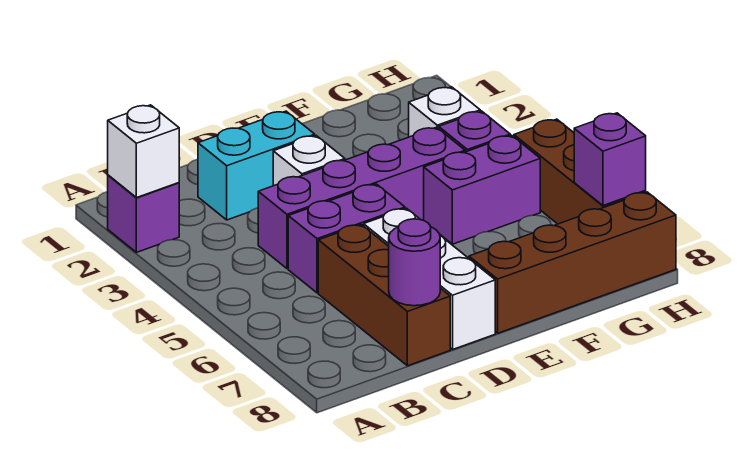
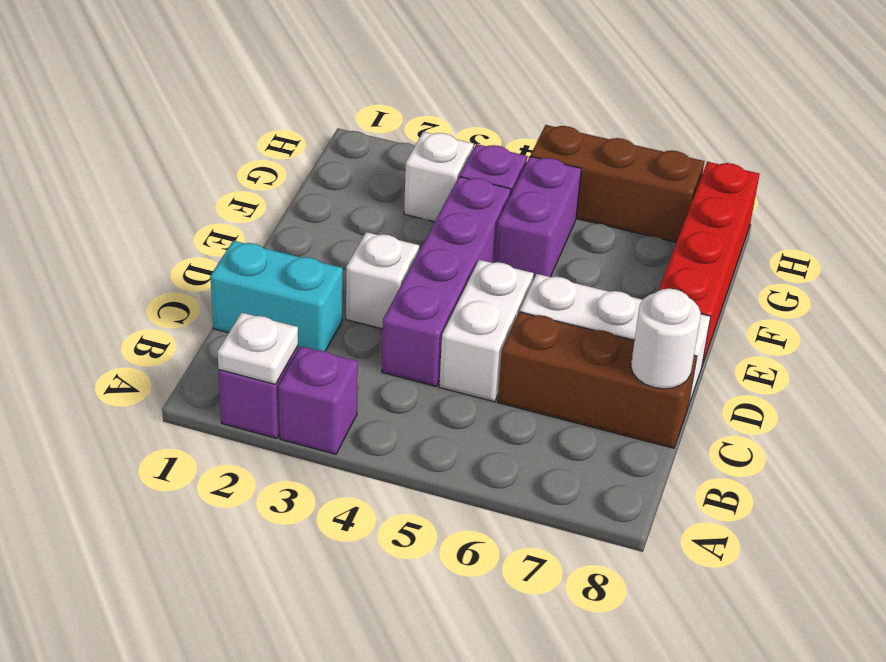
white brick A2 level 2 -> white plate A2 level 2
cyan brick C2:D2 level 1 -> cyan brick C1:C2 level 1
purple brick C5:D5 level 1 -> white brick C5:D5 level 1
purple round brick C8 level 2 -> white round brick C8 level 2
brown brick E8:H8 level 1 -> red brick E8:H8 level 1
purple brick H7 level 2 -> purple brick A3 level 1

